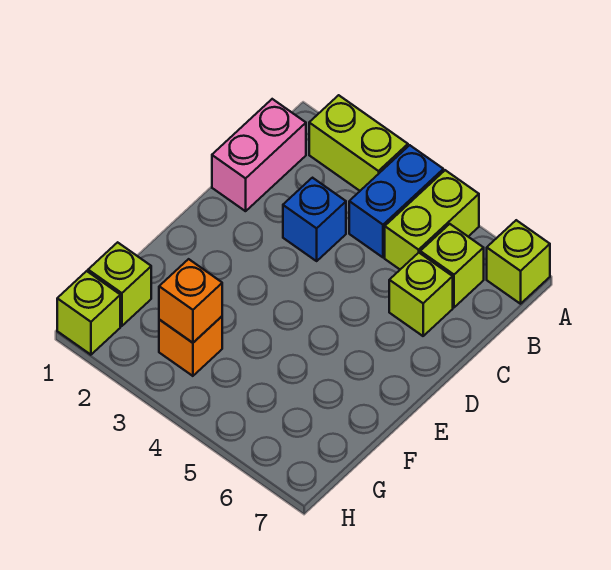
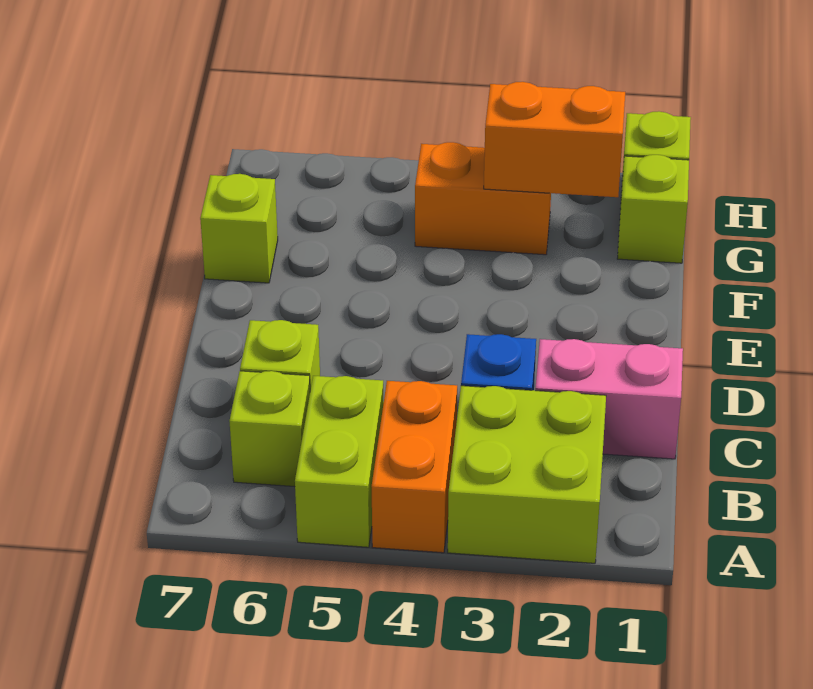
lime brick A2:A3 level 1 -> lime brick A2:B3 level 1
blue brick A4:B4 level 1 -> orange brick A4:B4 level 1
lime brick A7 level 1 -> lime brick F7 level 1
pink brick B1:C1 level 1 -> pink brick C1:C2 level 1
orange brick G3 level 1 -> orange brick G3:G4 level 1
orange brick G3 level 2 -> orange brick G2:G3 level 2

